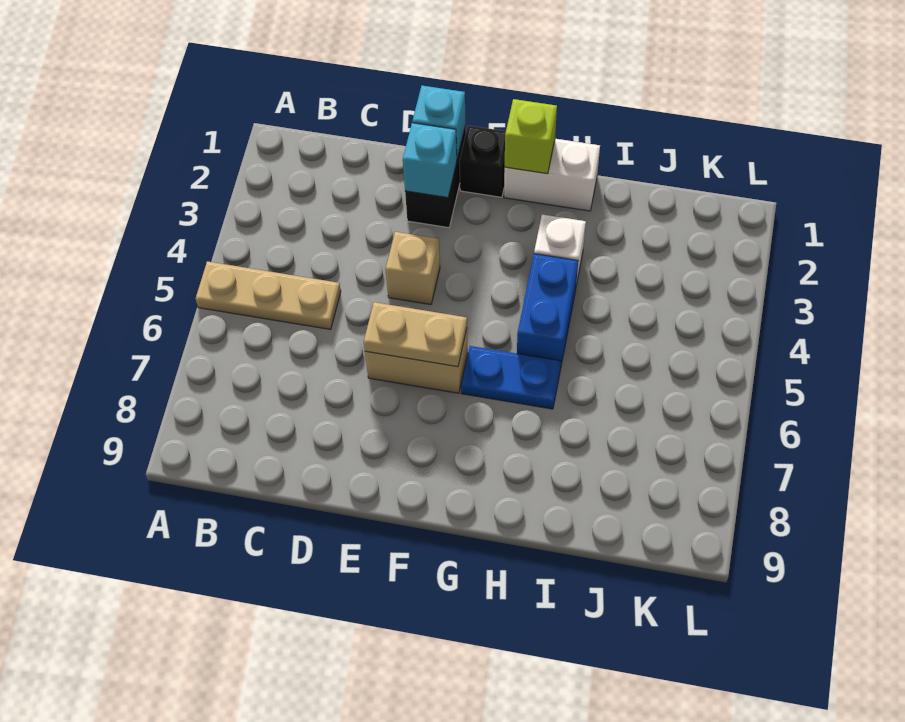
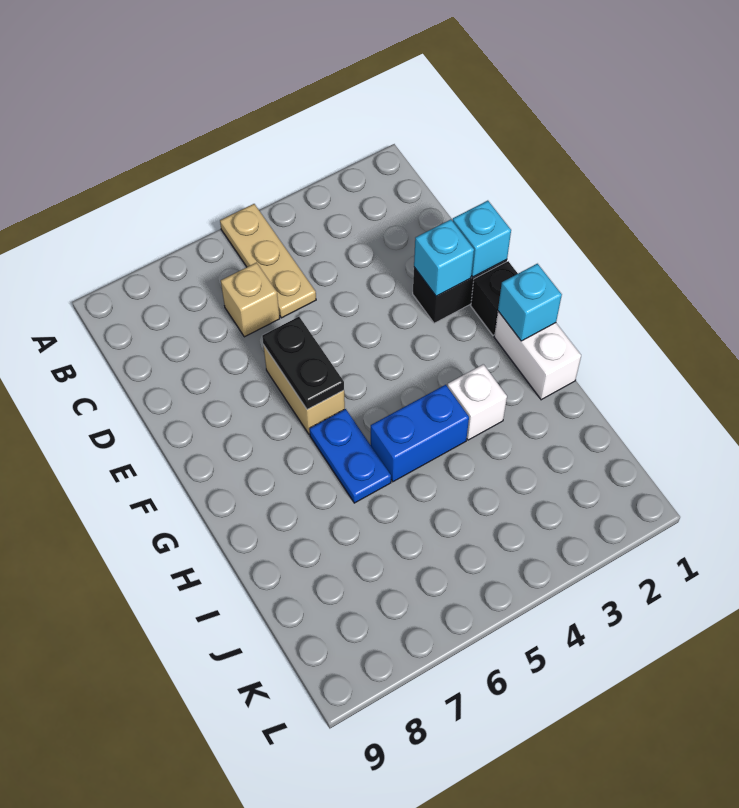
tan brick E4 level 1 -> tan brick C6 level 1
tan plate E6:F6 level 2 -> black plate E6:F6 level 2
lime brick G1 level 2 -> cyan brick G1 level 2

